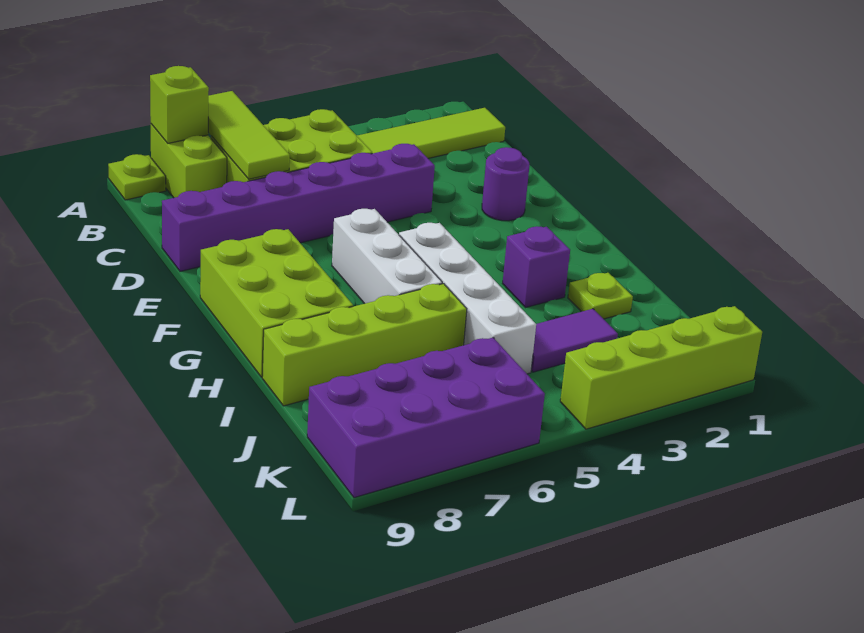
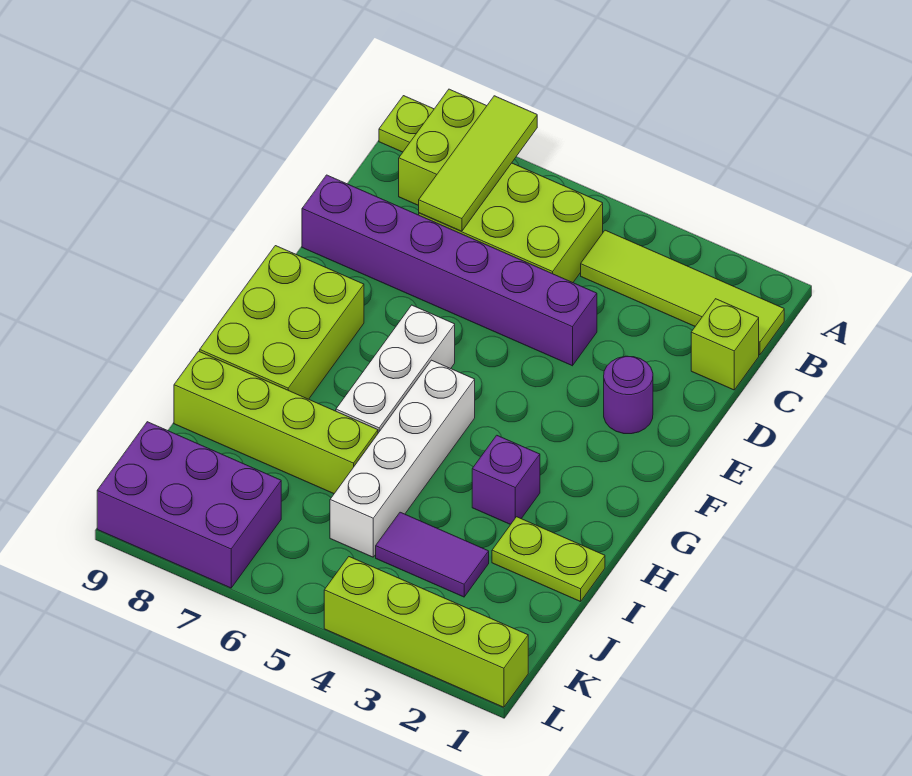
lime brick A8 level 2 -> lime brick C1 level 1
lime plate I2 level 1 -> lime plate I1:I2 level 1
purple brick K6:L9 level 1 -> purple brick K7:L9 level 1

